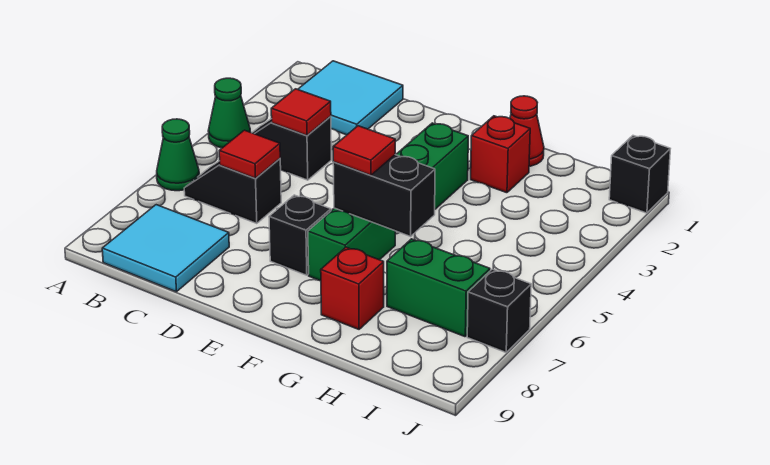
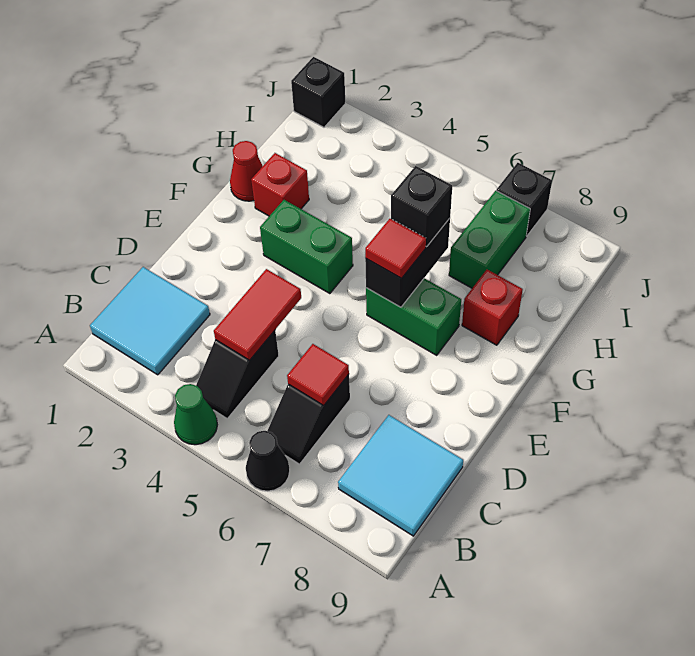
green cone A6 level 1 -> black cone A6 level 1
red tile C4 level 2 -> red tile C4:D4 level 2
black brick E7 level 1 -> black brick G6 level 3

